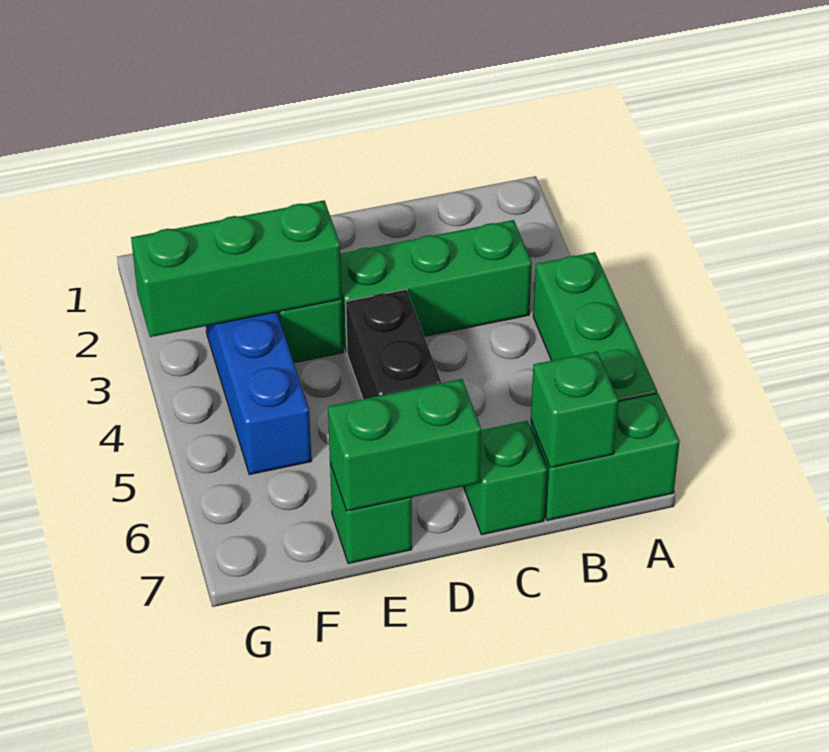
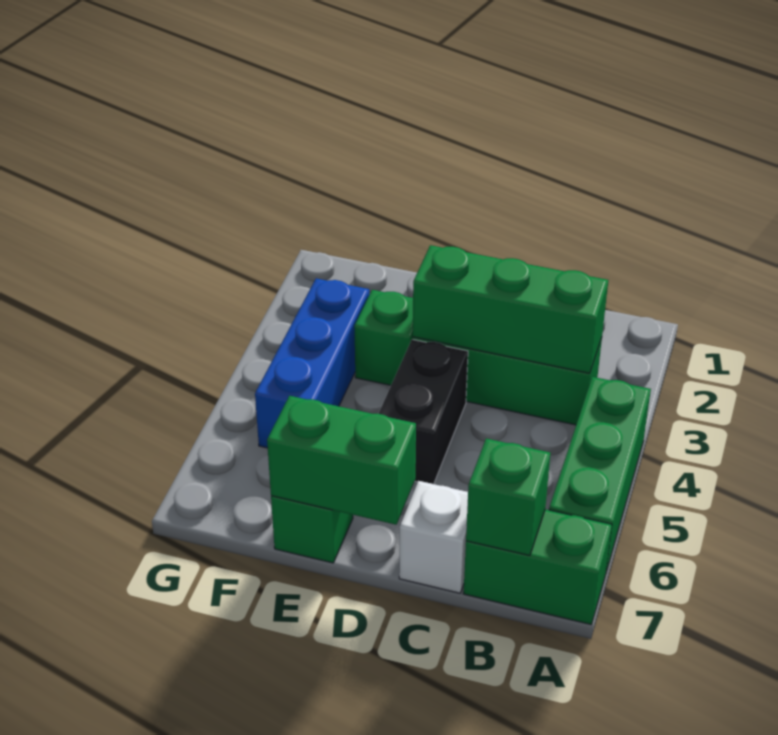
green brick C7 level 1 -> white brick C7 level 1
green brick E3:G3 level 2 -> green brick B3:D3 level 2

